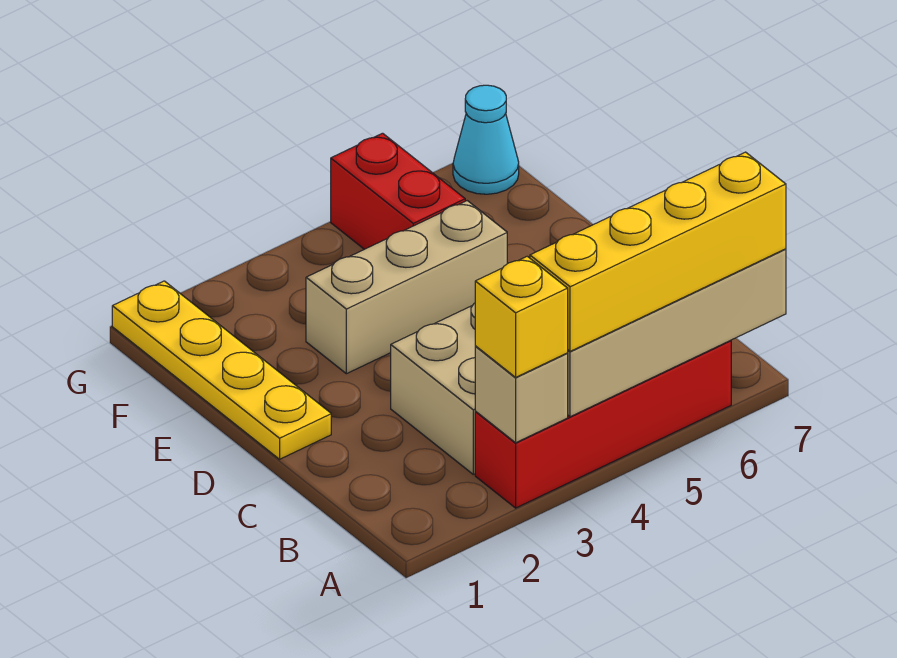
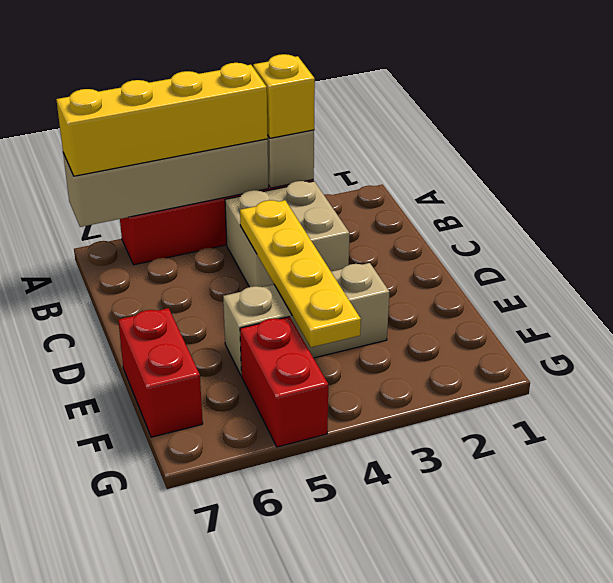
yellow plate D1:G1 level 1 -> yellow plate C4:F4 level 2
none -> red brick E7:F7 level 1
cyan cone G7 level 1 -> none

